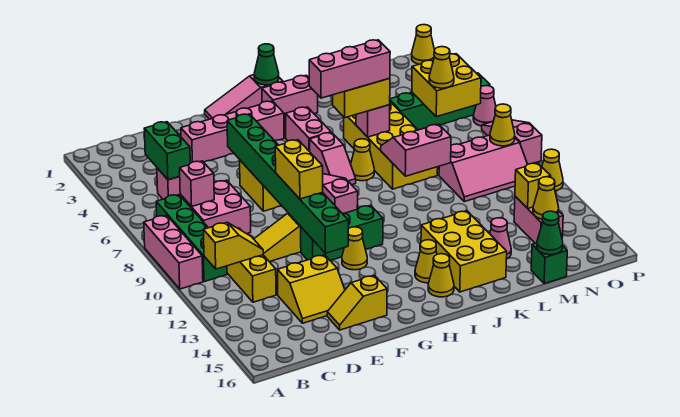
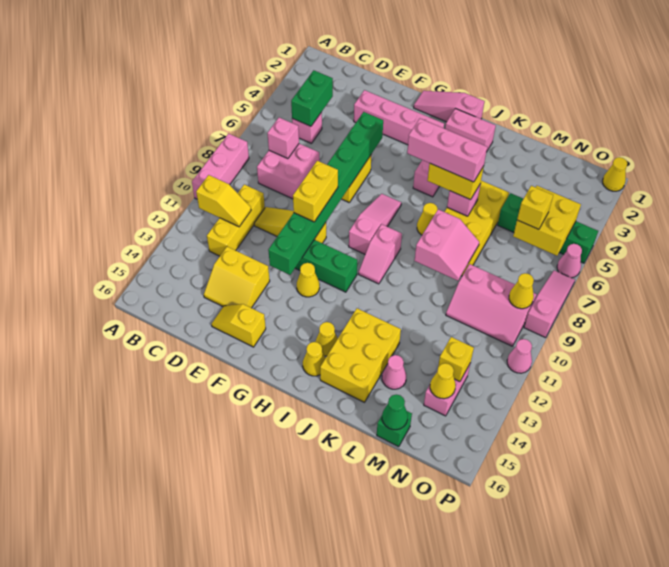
green brick B7:B10 level 1 -> none
green cone I1 level 2 -> none
pink slope I6:I7 level 1 top 6 -> pink slope I9:I10 level 1 top 9
pink slope K8:L9 level 2 top 9 -> pink slope K8:L9 level 2 top K
yellow cone N6 level 3 -> yellow brick N6 level 3
yellow cone P11 level 1 -> pink cone P11 level 1

